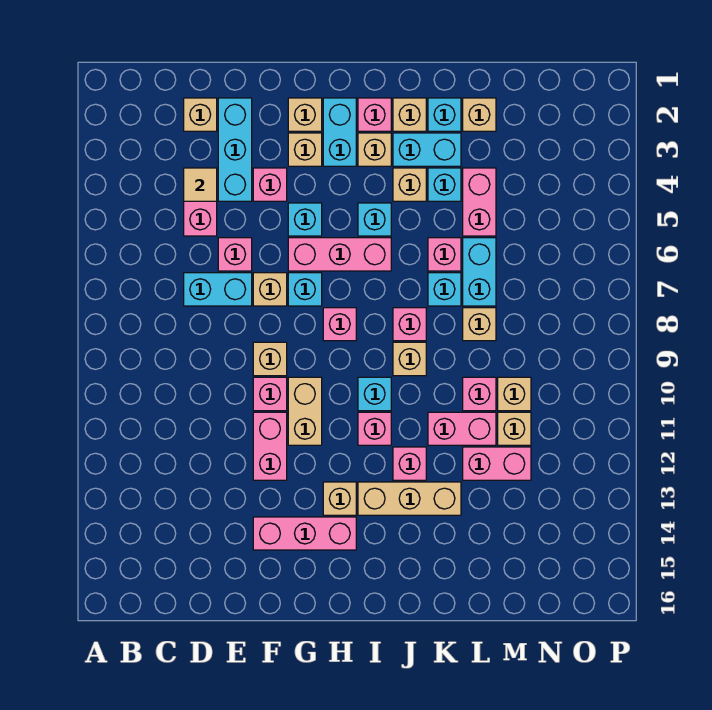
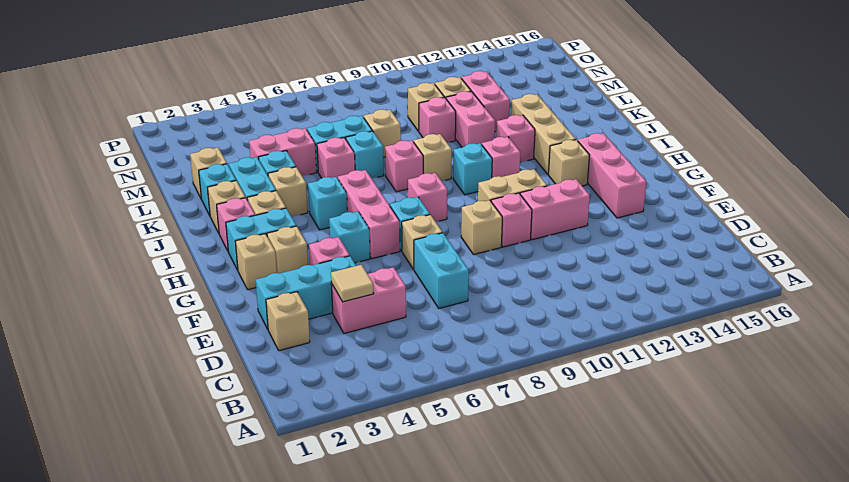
pink brick E6 level 1 -> none

